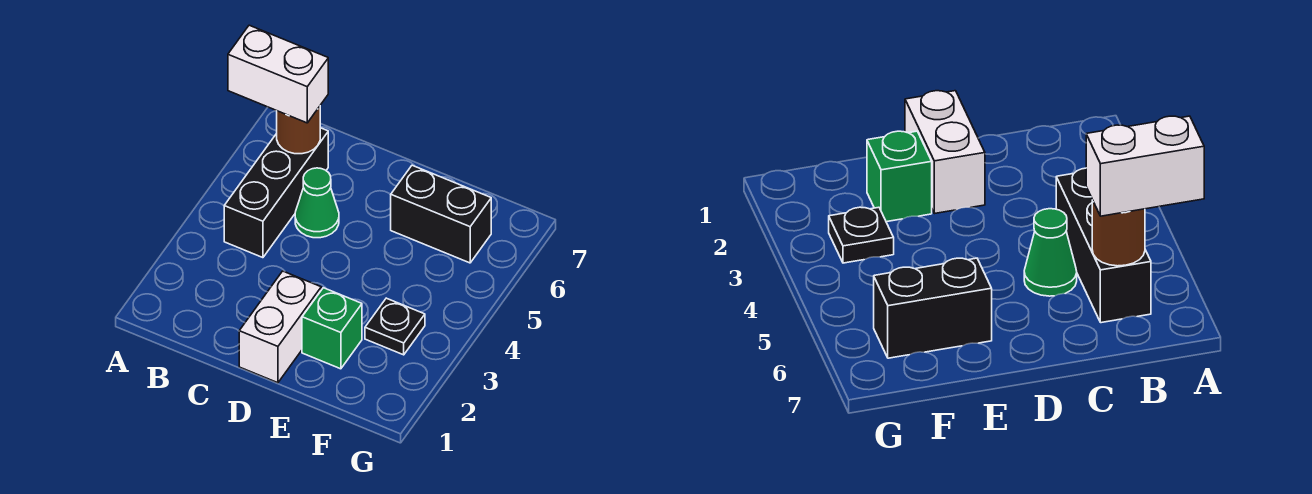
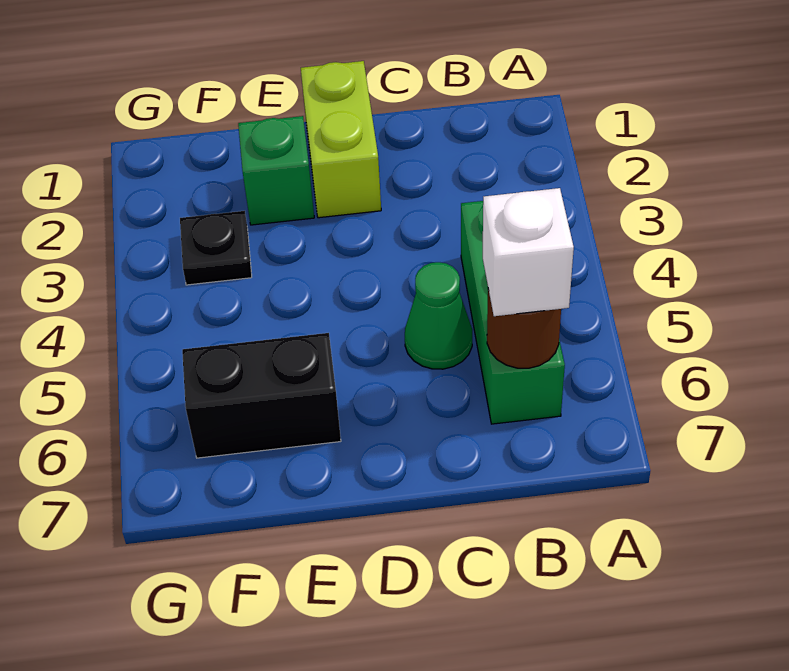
white brick A6:B6 level 3 -> white brick B6 level 3
black brick B4:B6 level 1 -> green brick B4:B6 level 1
white brick D1:D2 level 1 -> lime brick D1:D2 level 1

